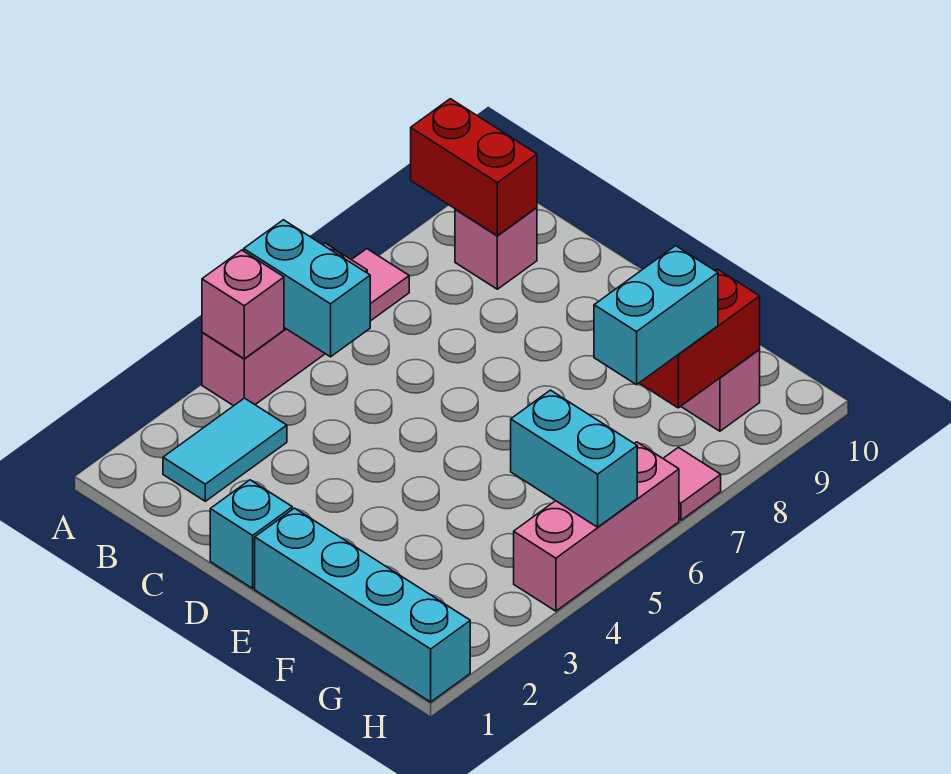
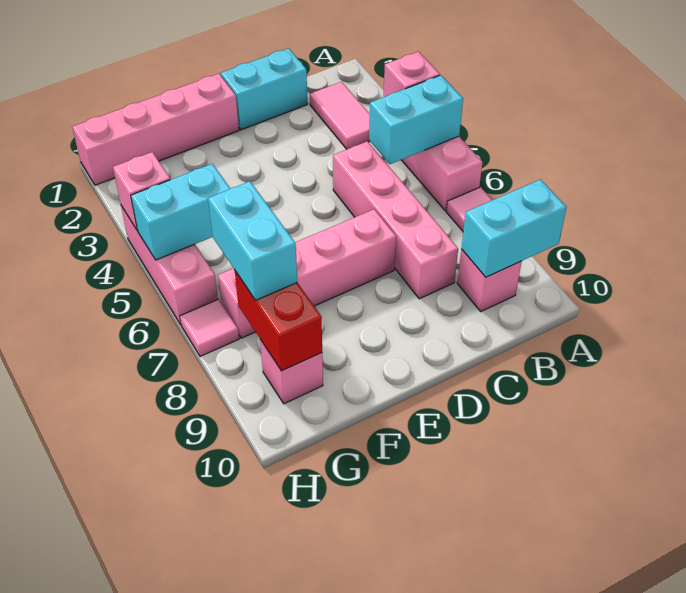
red brick A9:B9 level 2 -> cyan brick A9:B9 level 2
cyan tile B2:B3 level 1 -> pink tile B2:B3 level 1
none -> pink brick C5:C8 level 1
cyan brick D1 level 1 -> cyan brick C1:D1 level 1
none -> pink brick D7:G7 level 1
cyan brick E1:H1 level 1 -> pink brick E1:H1 level 1
none -> pink brick H4 level 2

